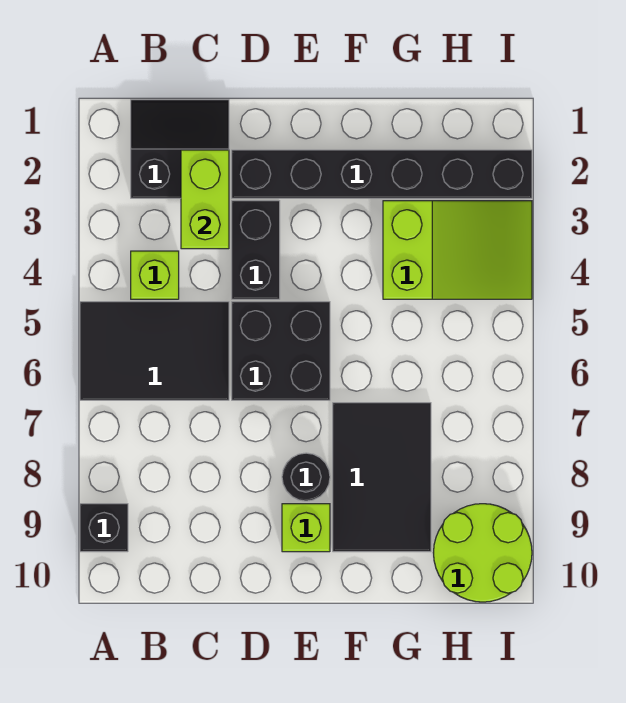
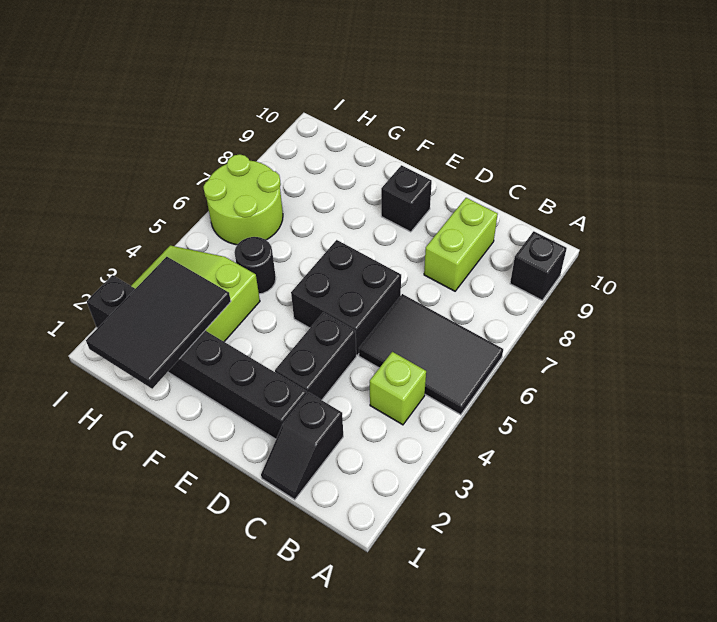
black slope B1:C2 level 1 top 2 -> black slope C1:C2 level 1 top 2
lime brick C2:C3 level 2 -> lime brick C8:C9 level 1
black round brick E8 level 1 -> black round brick G5 level 1
lime brick E9 level 1 -> black brick E9 level 1
black tile F7:G9 level 1 -> black tile G1:H3 level 2
lime round brick H9:I10 level 1 -> lime round brick H6:I7 level 1

